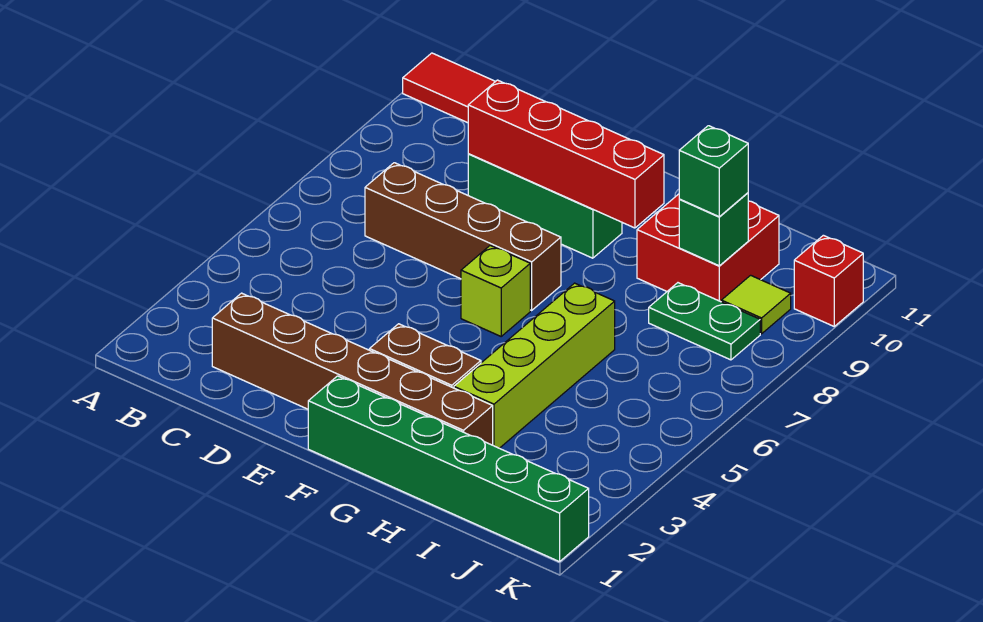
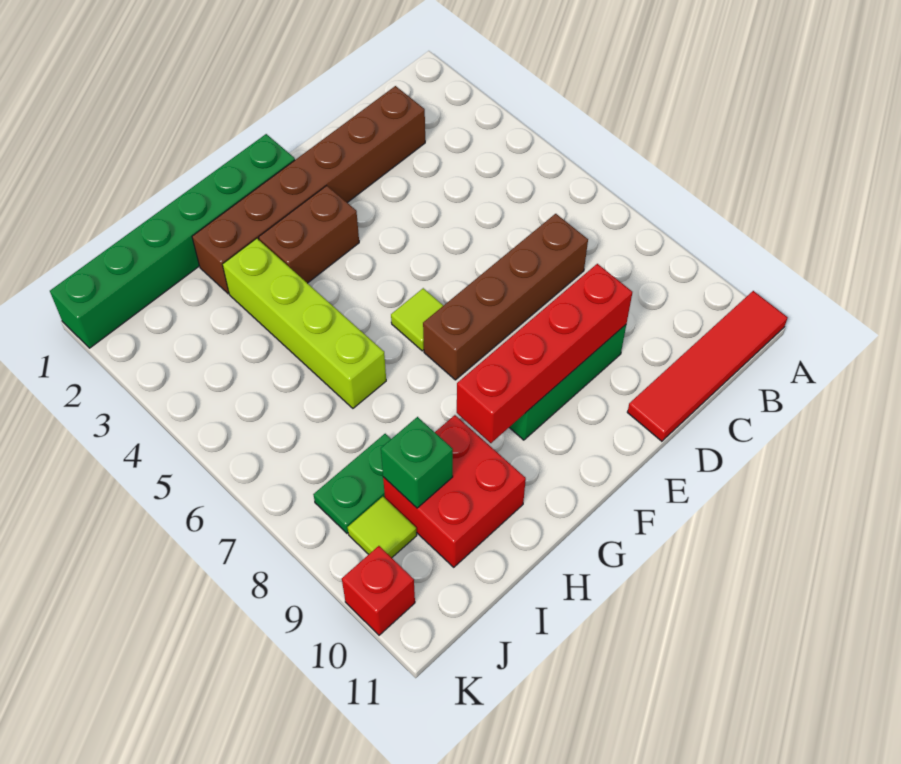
lime brick F6 level 1 -> lime tile F6 level 1
green brick I9 level 3 -> none

